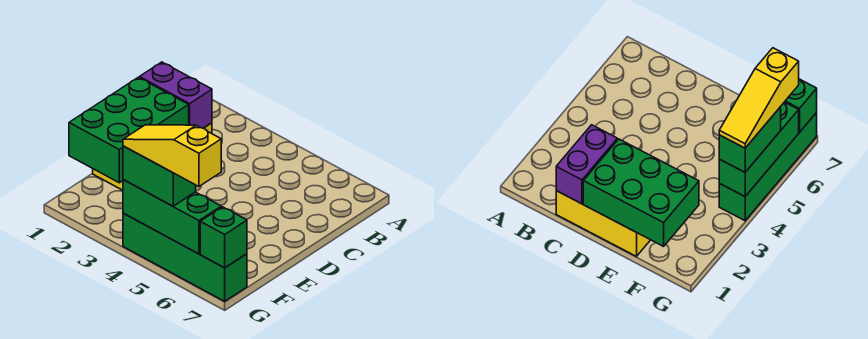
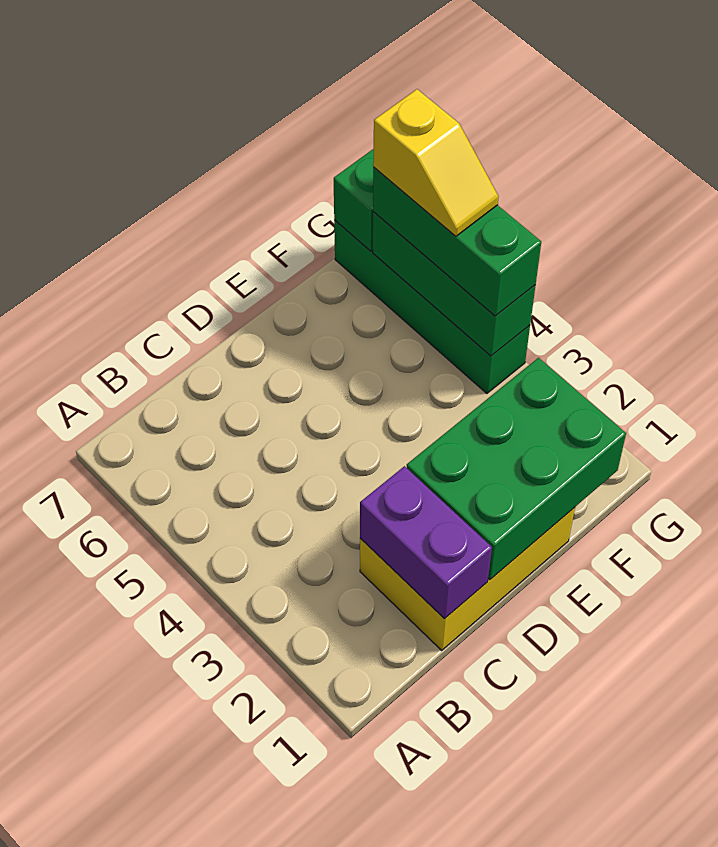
green brick G4:G5 level 3 -> green brick G4:G6 level 3
yellow slope G4:G6 level 4 top 6 -> yellow slope G5:G6 level 4 top 6

